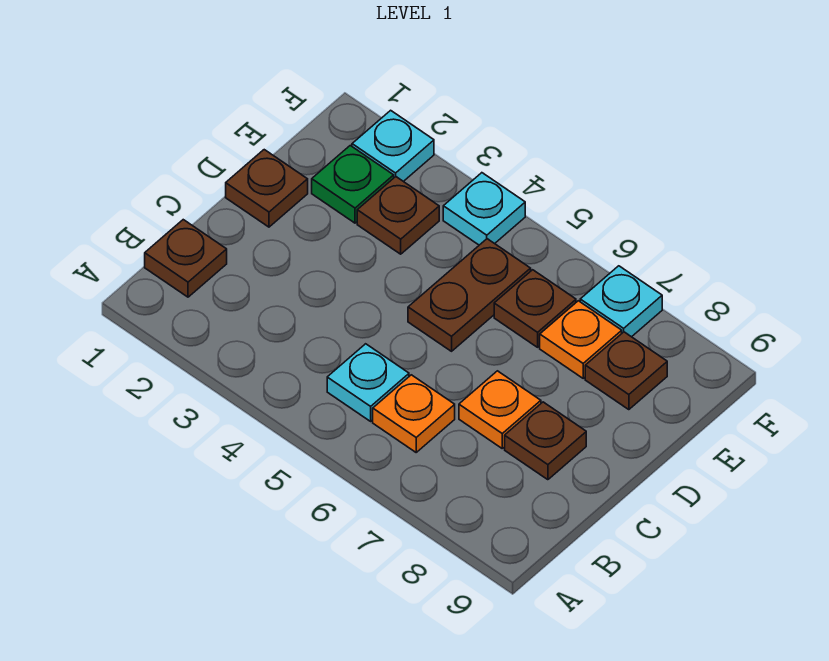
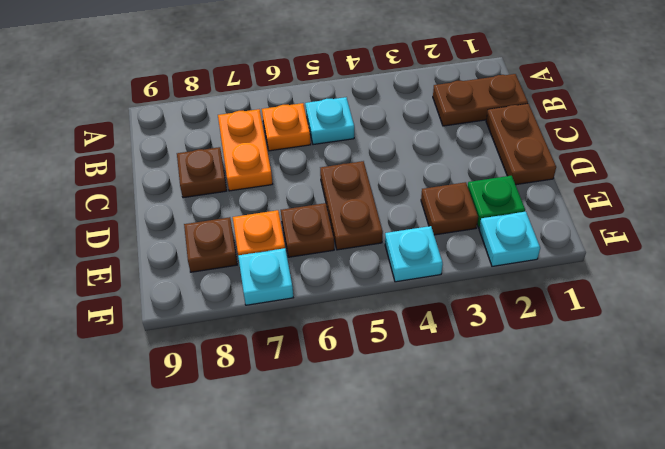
brown plate B1 level 1 -> brown plate B1:B2 level 1
orange plate C7 level 1 -> orange plate B7:C7 level 1
brown plate D1 level 1 -> brown plate C1:D1 level 1

